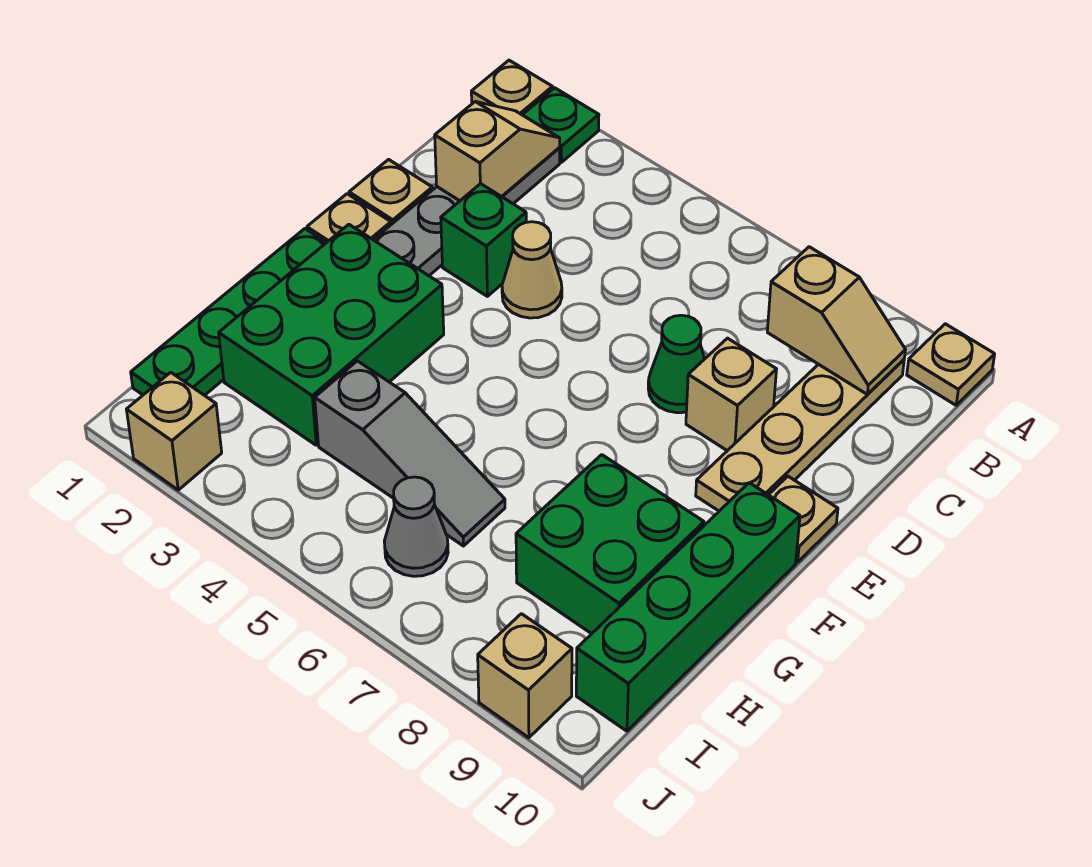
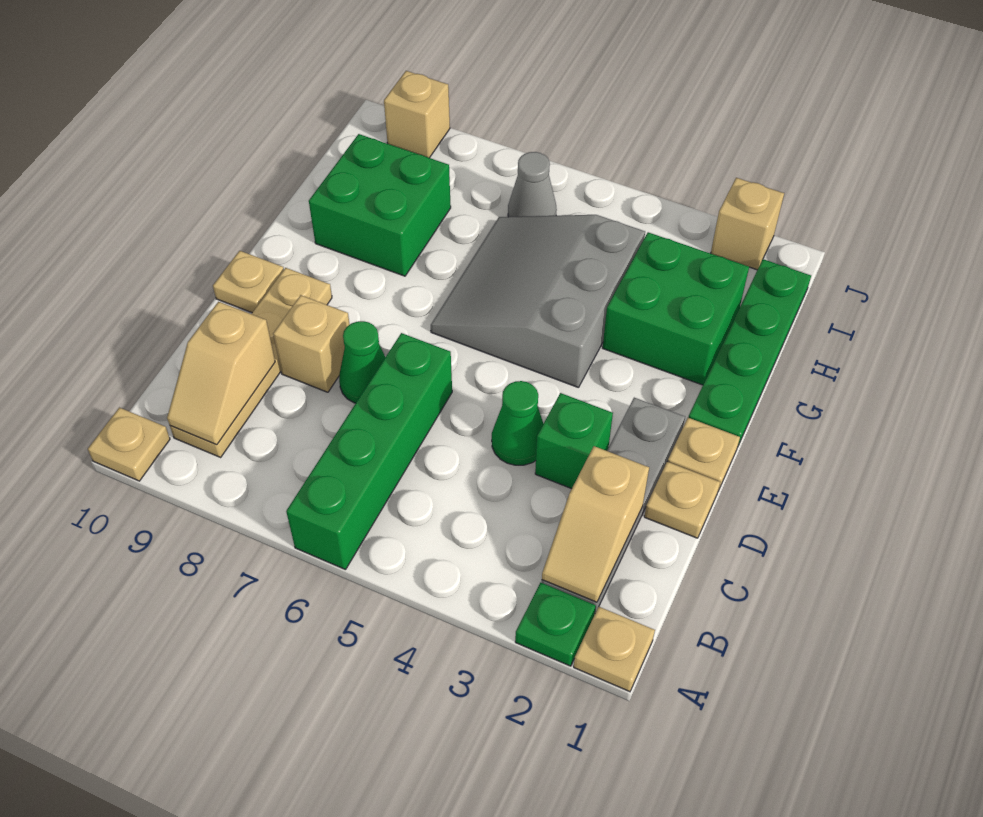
tan slope B8:B9 level 2 top 8 -> tan slope B9:C9 level 2 top C
tan cone D4 level 1 -> green cone D4 level 1
green brick F2:H3 level 1 -> green brick G2:H3 level 1
green brick F10:I10 level 1 -> green brick A6:D6 level 1
grey slope H4:H6 level 1 top 4 -> grey slope F4:H6 level 1 top 4

